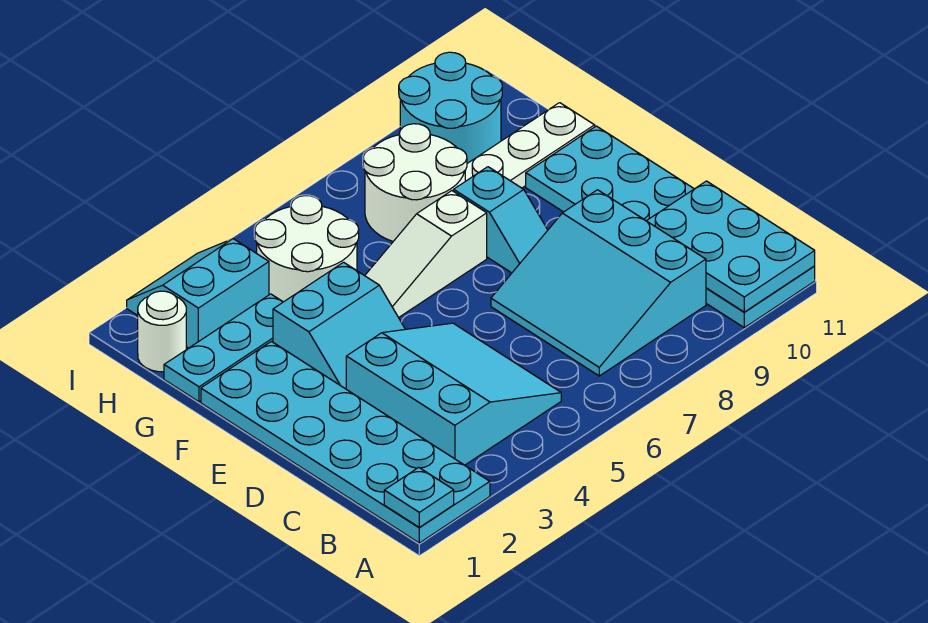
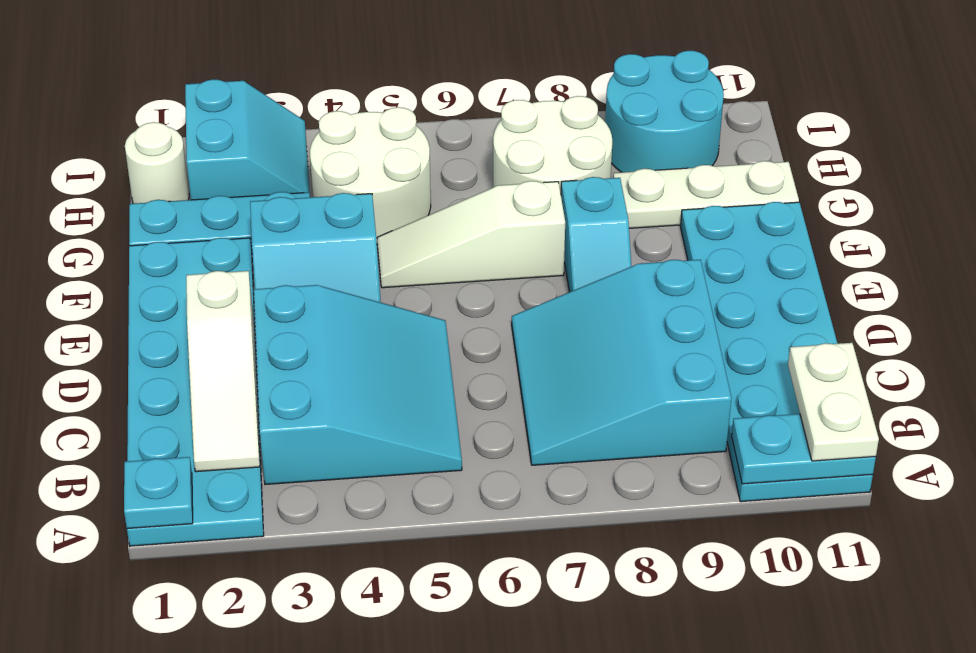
cyan plate A10:C11 level 2 -> cyan plate A10:A11 level 2
none -> white plate A11:B11 level 3
none -> white slope B2:D2 level 2 top D
cyan slope H2:I3 level 1 top H -> cyan slope H2:I3 level 1 top 2

